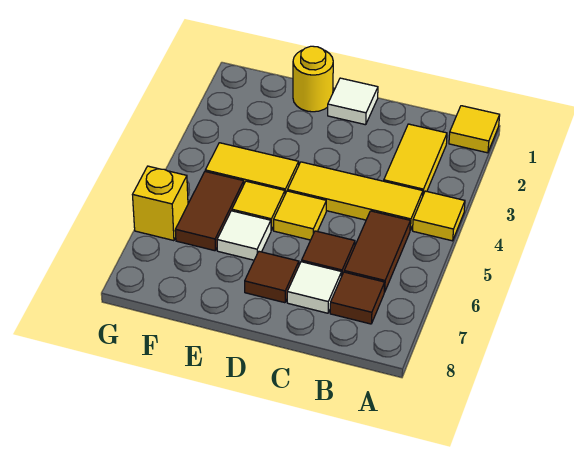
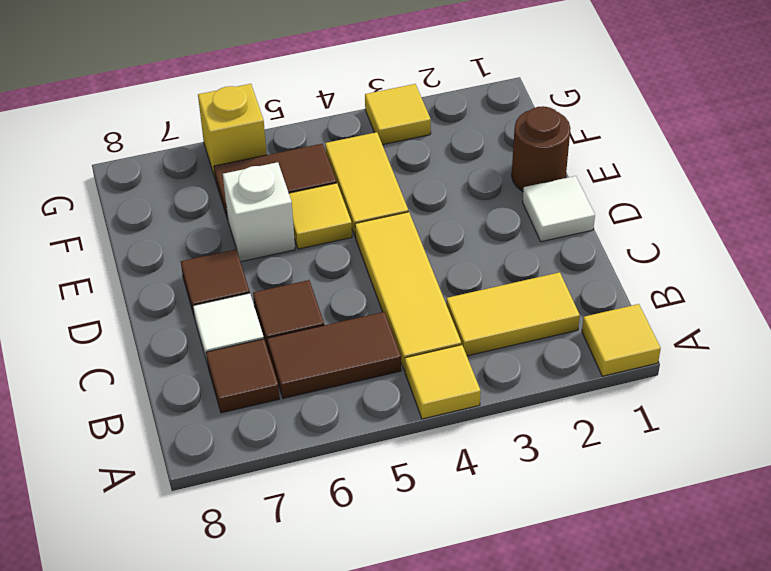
yellow tile D5 level 1 -> yellow tile G3 level 1
yellow round brick E1 level 1 -> brown round brick E1 level 1
white tile E6 level 1 -> white brick E6 level 1

